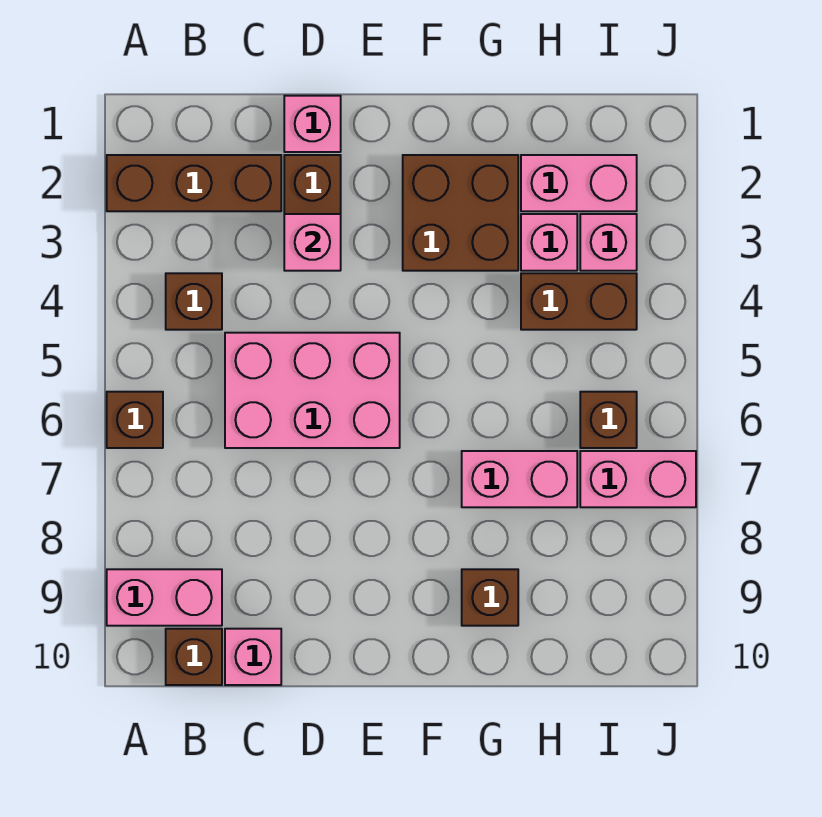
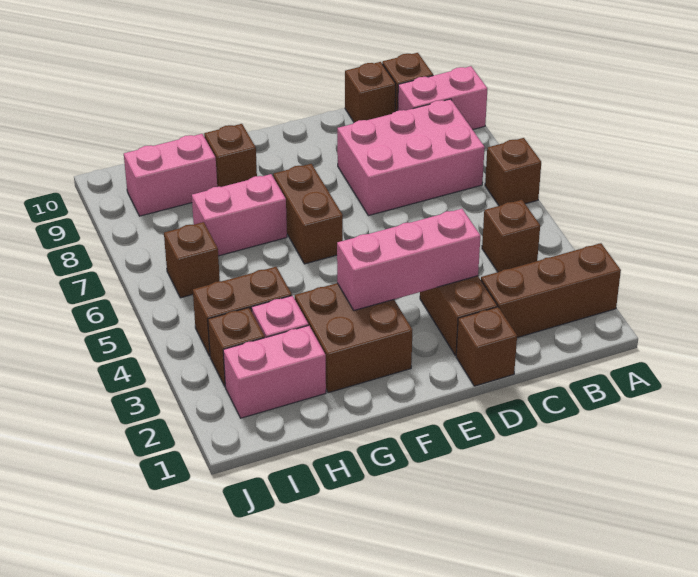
pink brick C5:E6 level 1 -> pink brick B7:D8 level 1
pink brick C10 level 1 -> brown brick C10 level 1
pink brick D1 level 1 -> brown brick D1 level 1
pink brick D3 level 2 -> pink brick D3:F3 level 2
none -> brown brick F6:F7 level 1
pink brick I3 level 1 -> brown brick I3 level 1
pink brick I7:J7 level 1 -> pink brick H9:I9 level 1

